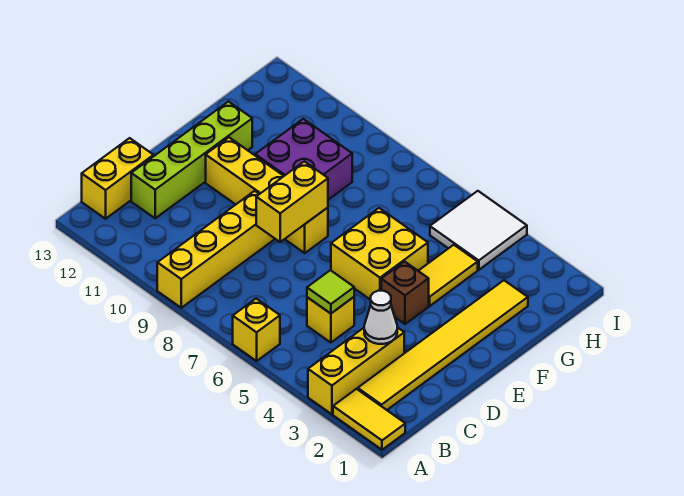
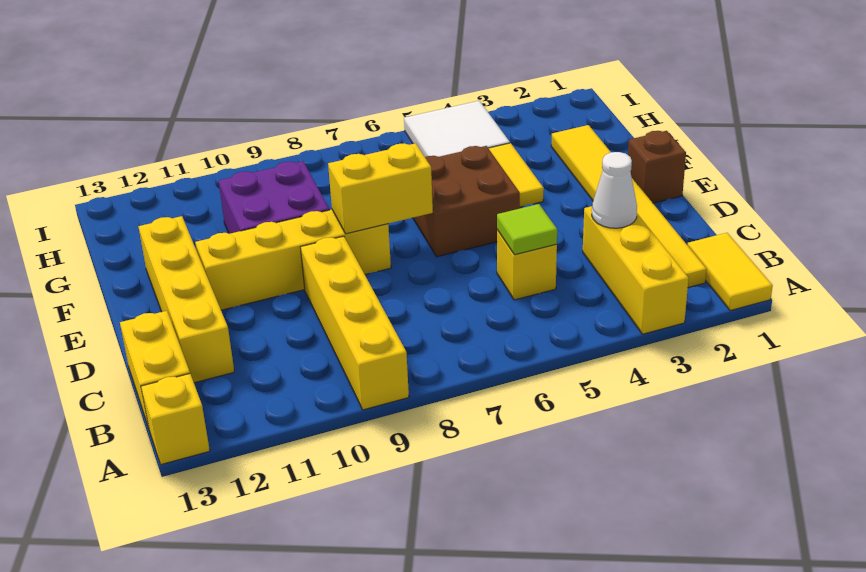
yellow tile A1:A2 level 1 -> yellow tile A1:B1 level 1
yellow brick A6 level 1 -> yellow brick A13 level 1
lime brick C12:F12 level 1 -> yellow brick C12:F12 level 1
yellow brick D8:E8 level 2 -> yellow brick E7:E8 level 2
brown brick E4 level 1 -> brown brick E1 level 1
yellow brick E5:F6 level 1 -> brown brick E5:F6 level 1

